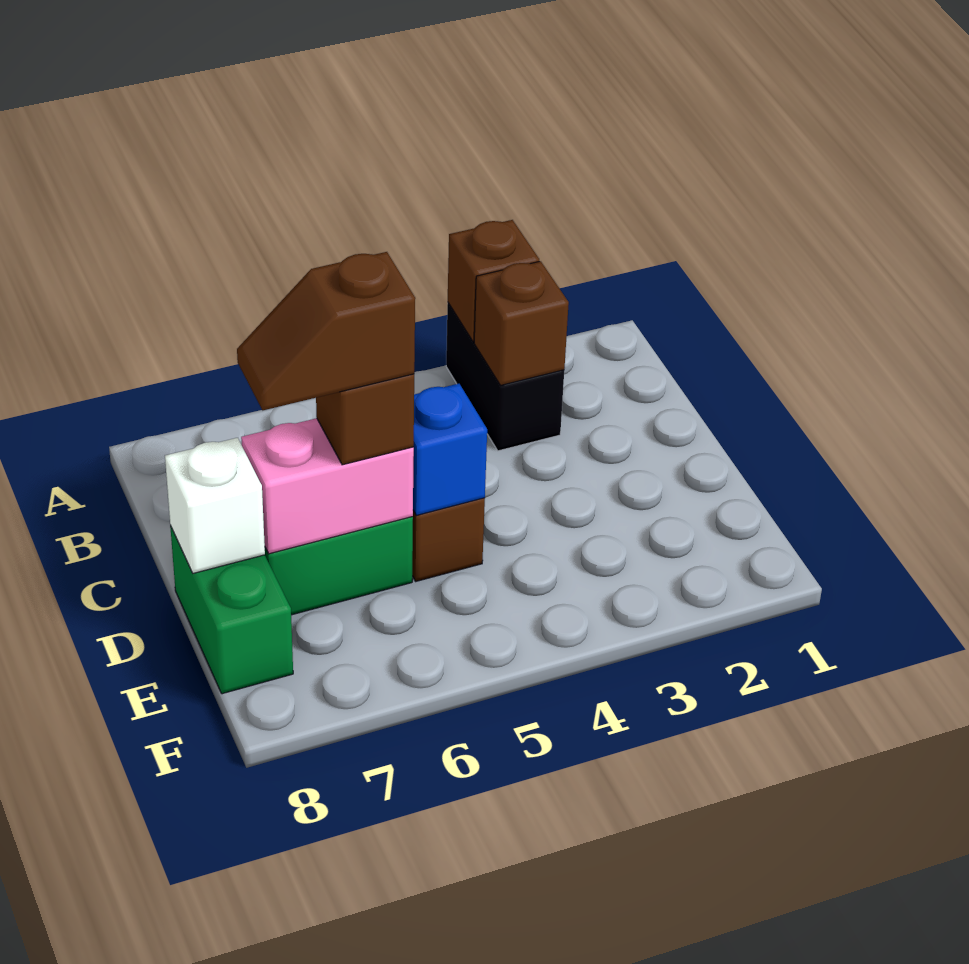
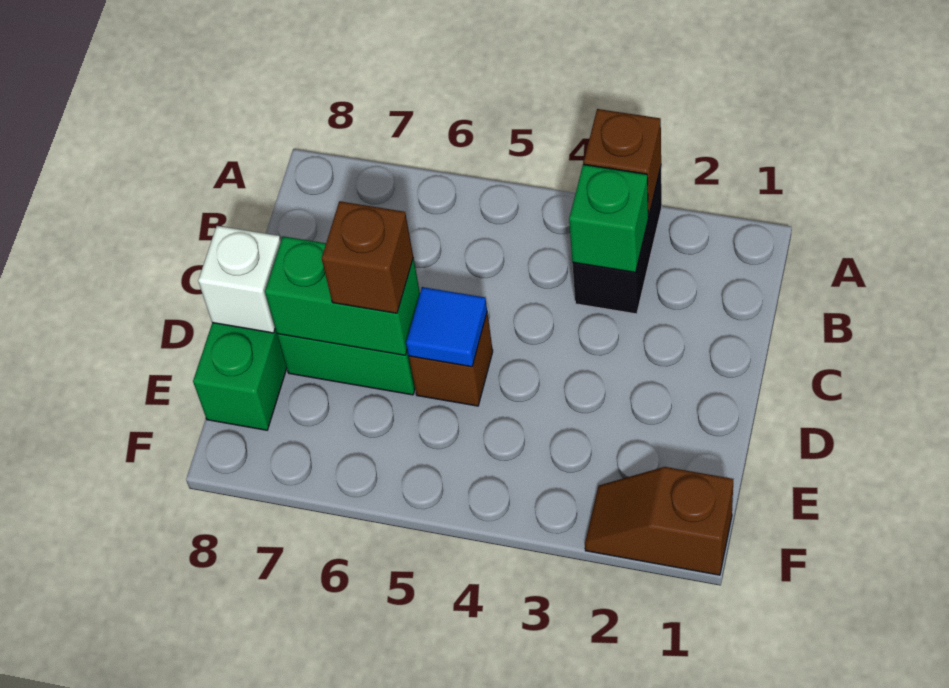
brown brick B3 level 2 -> green brick B3 level 2
blue brick D5 level 2 -> blue tile D5 level 2
pink brick D6:D7 level 2 -> green brick D6:D7 level 2
brown slope D6:D7 level 4 top 6 -> brown slope F1:F2 level 1 top 1

